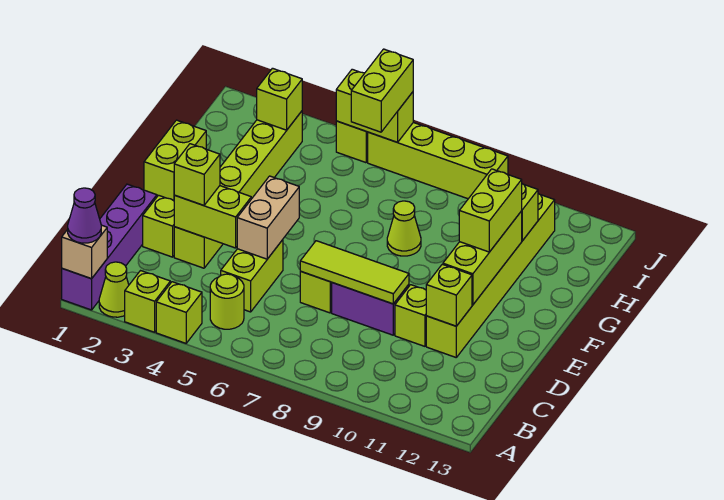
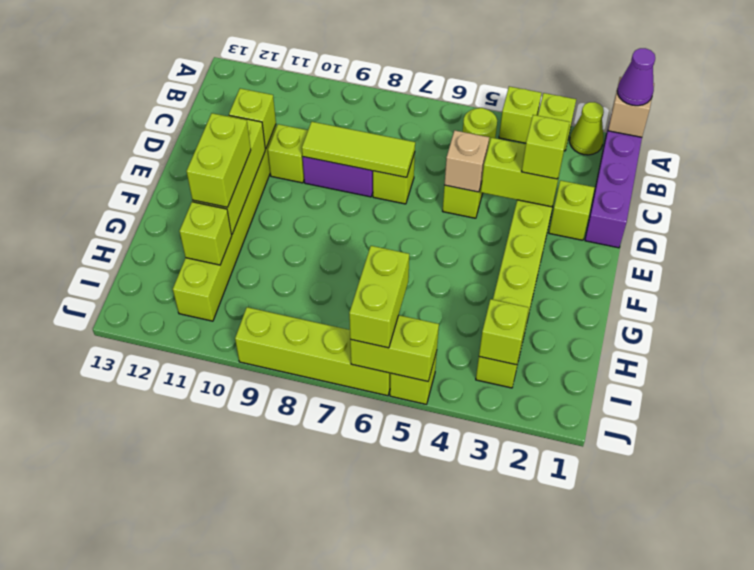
tan brick D5:E5 level 2 -> tan brick D5 level 2
lime brick F1:G1 level 1 -> none
lime cone G8 level 1 -> none

